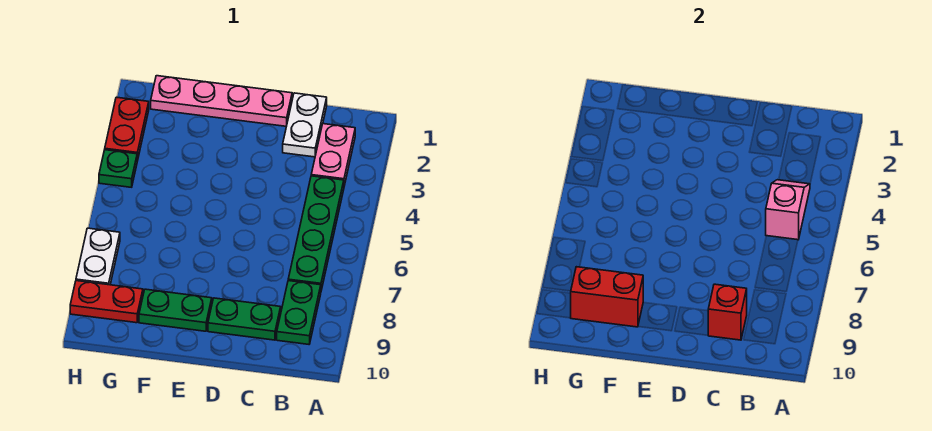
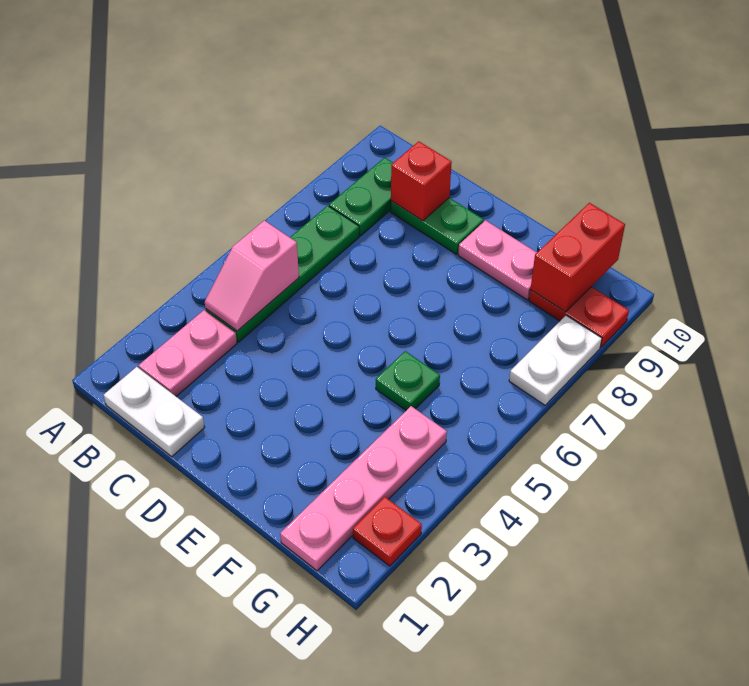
white plate C1:C2 level 1 -> white plate B1:C1 level 1
pink plate D1:G1 level 1 -> pink plate G1:G4 level 1
green plate E9:F9 level 1 -> pink plate E9:F9 level 1
red brick F9:G9 level 2 -> red brick G9:G10 level 2
red plate H2:H3 level 1 -> red plate H2 level 1
green plate H4 level 1 -> green plate F5 level 1

